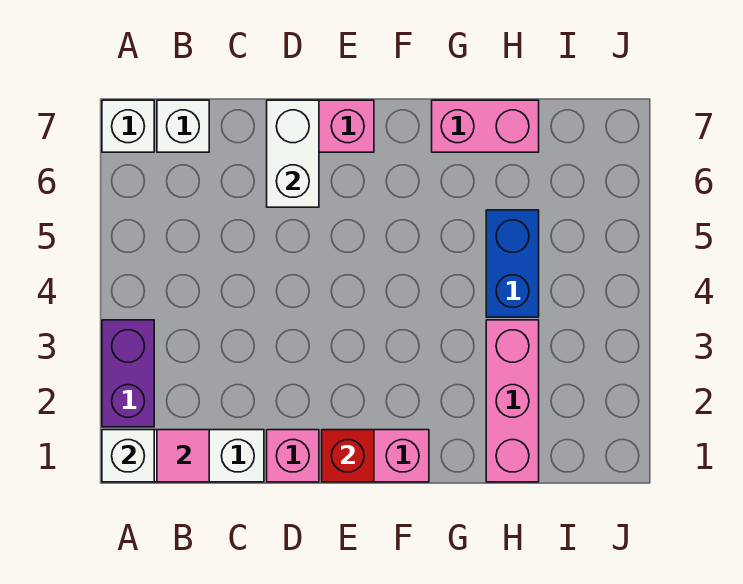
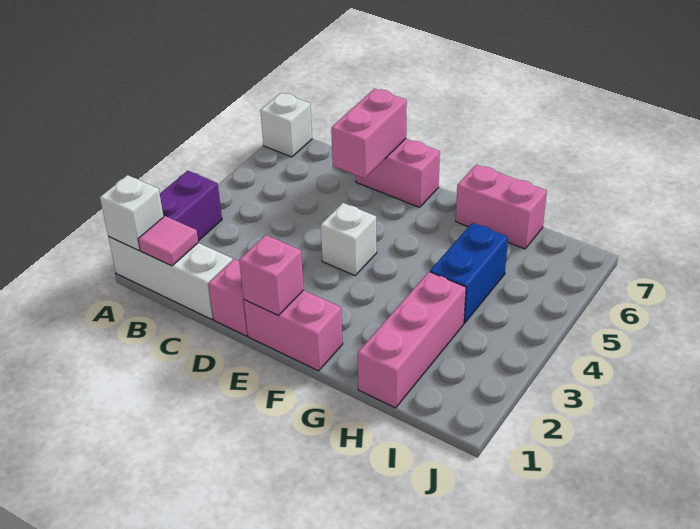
white brick B7 level 1 -> white brick E4 level 1
white brick D6:D7 level 2 -> pink brick D6:D7 level 2
red brick E1 level 2 -> pink brick E1 level 2

